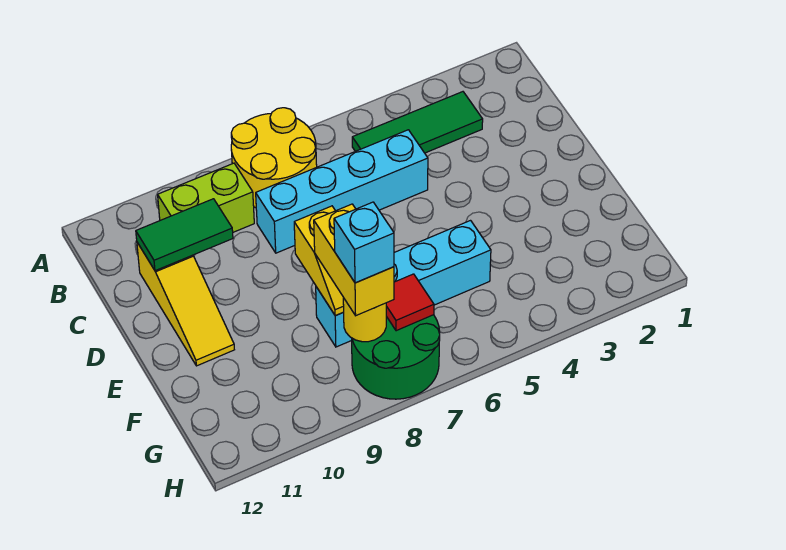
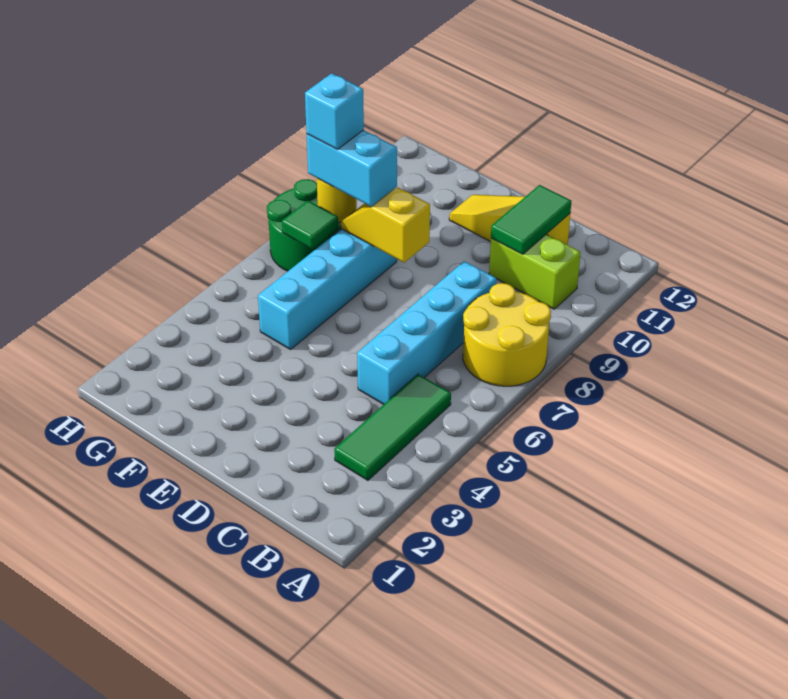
lime brick B9:B10 level 1 -> lime brick B10:C10 level 1
yellow brick F8:G8 level 3 -> cyan brick F8:G8 level 3
red tile G7 level 2 -> green tile G7 level 2

